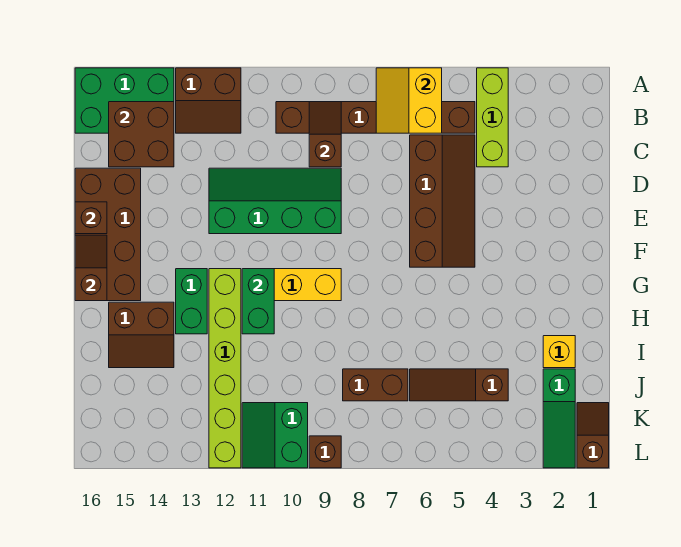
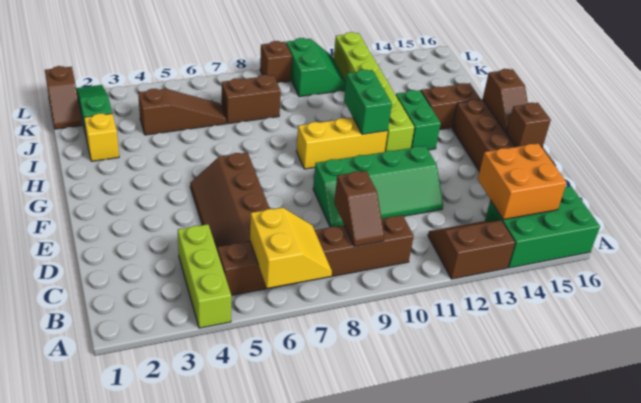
brown brick B14:C15 level 2 -> orange brick B14:C15 level 2

